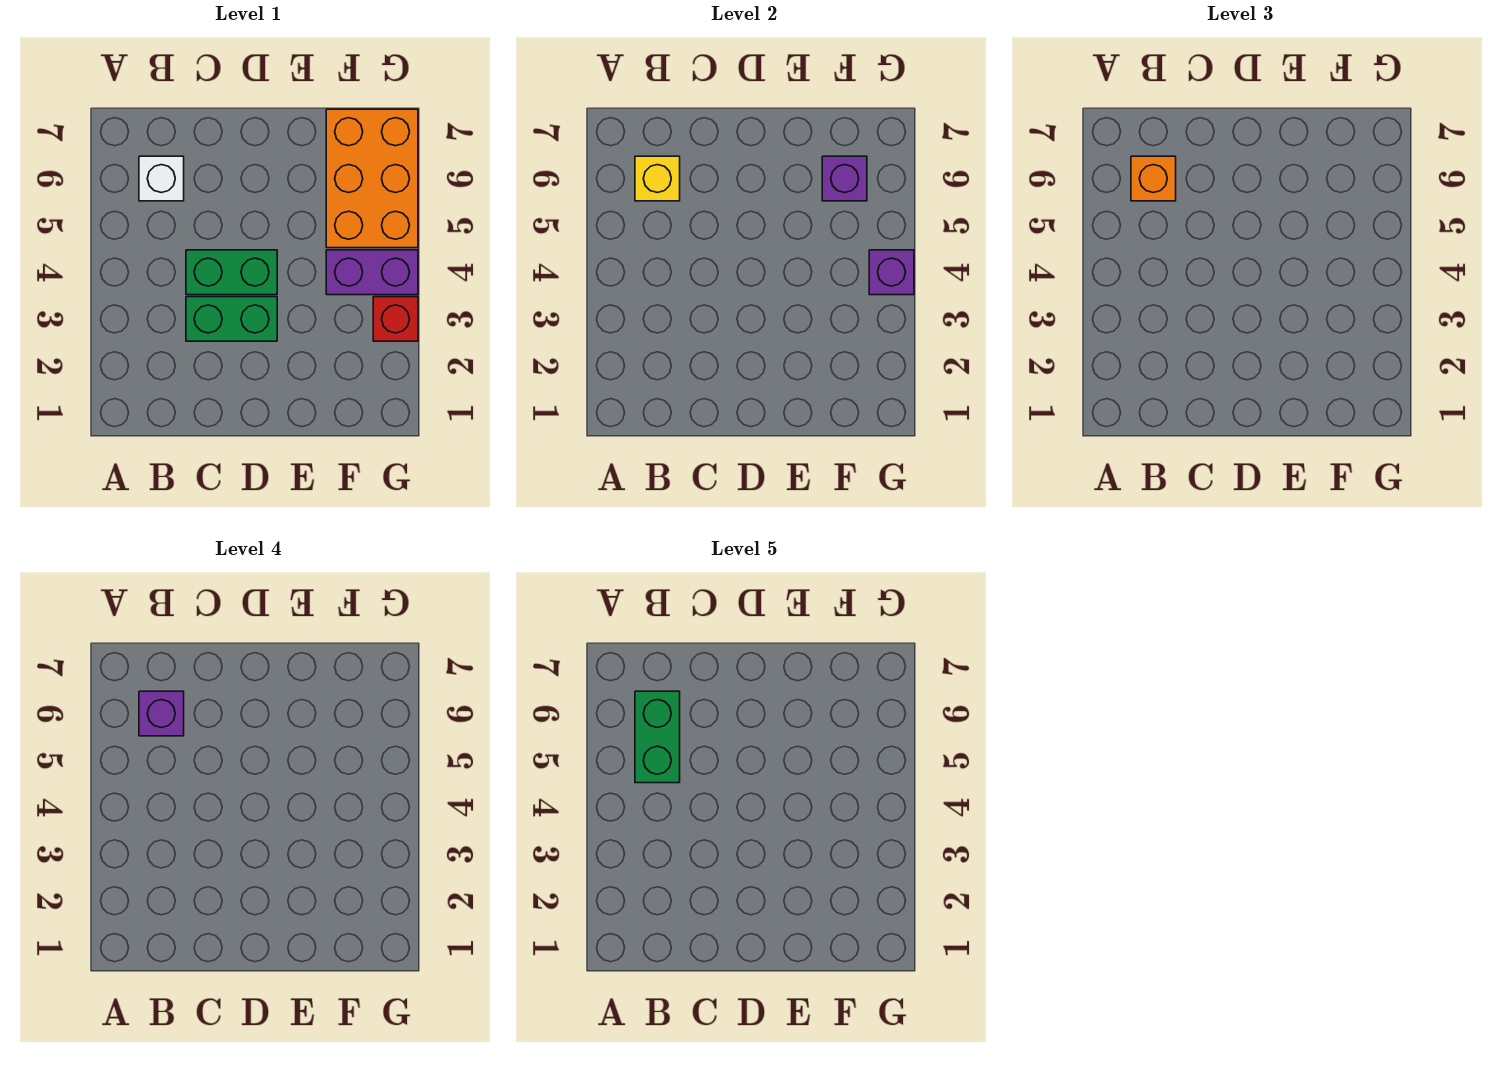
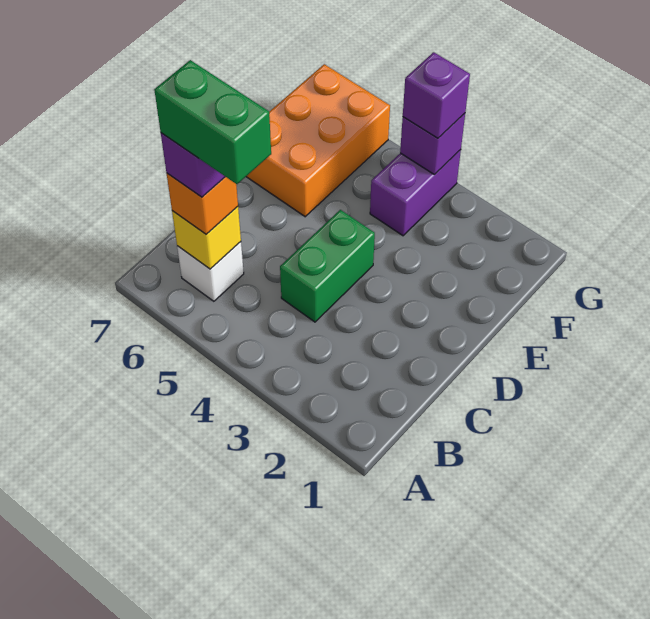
green brick C3:D3 level 1 -> none
orange brick F5:G7 level 1 -> orange brick E6:G7 level 1
purple brick F6 level 2 -> purple brick G4 level 3
red brick G3 level 1 -> none

